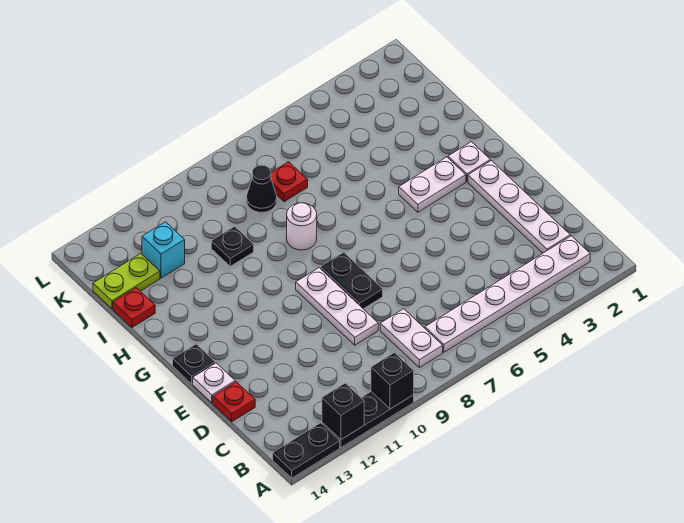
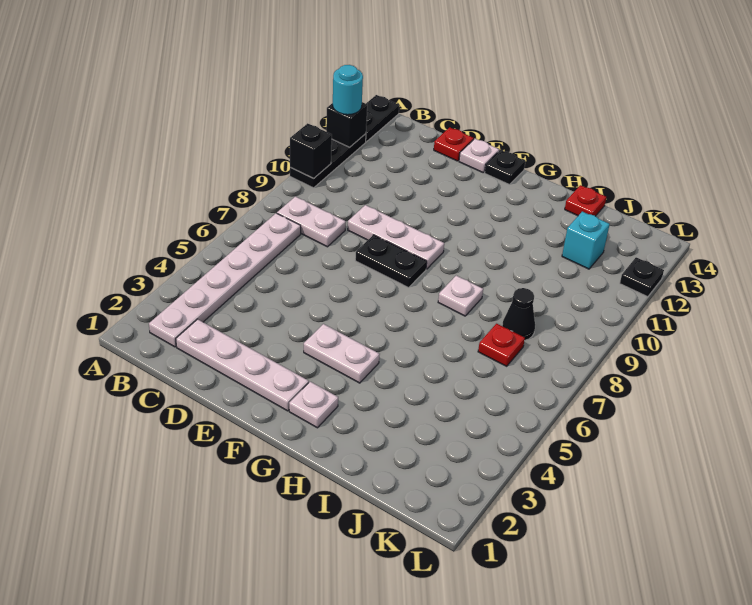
none -> cyan round brick A12 level 3
white plate G3:G4 level 1 -> white plate F4:G4 level 1
white round brick H8 level 1 -> white plate H8 level 1
black plate I10 level 1 -> black plate L12 level 1
lime plate J13:J14 level 1 -> none

